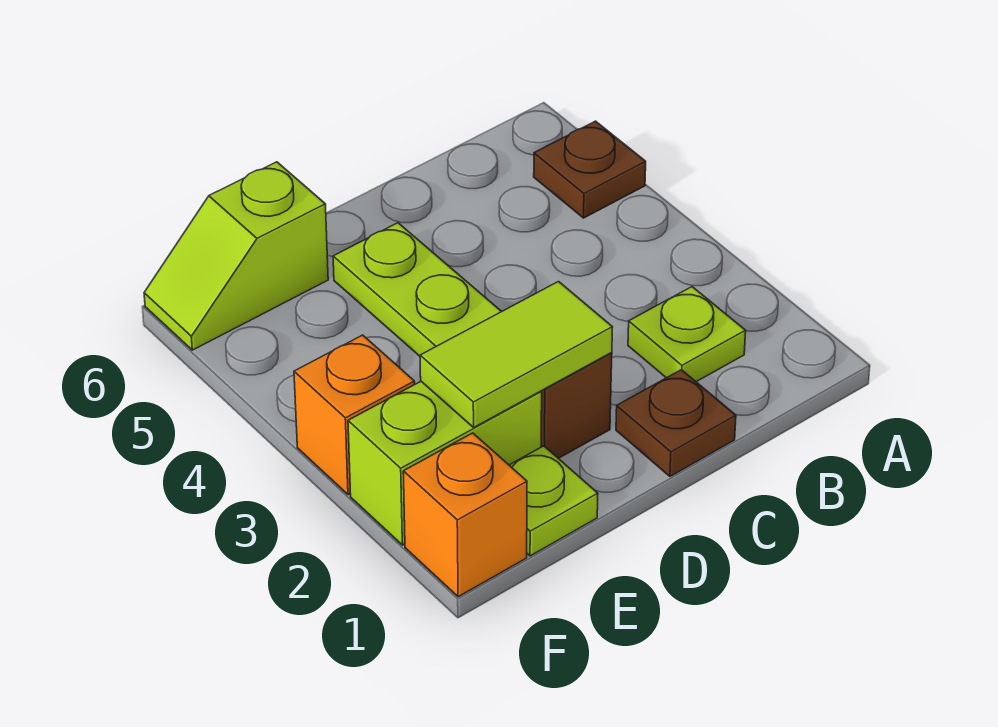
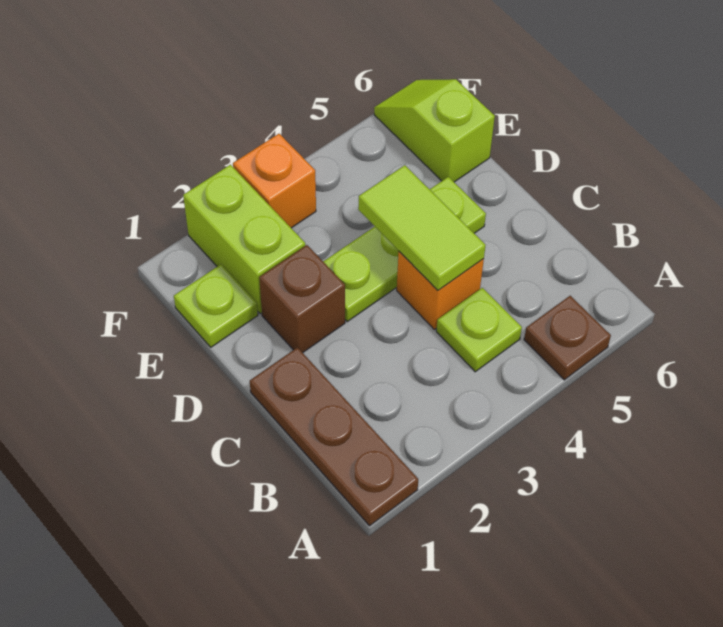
lime plate B2 level 1 -> lime plate B4 level 1
brown plate C1 level 1 -> brown plate A1:C1 level 1
lime tile D2:E2 level 2 -> lime tile C4:D4 level 2
orange brick F1 level 1 -> orange brick C4 level 1

